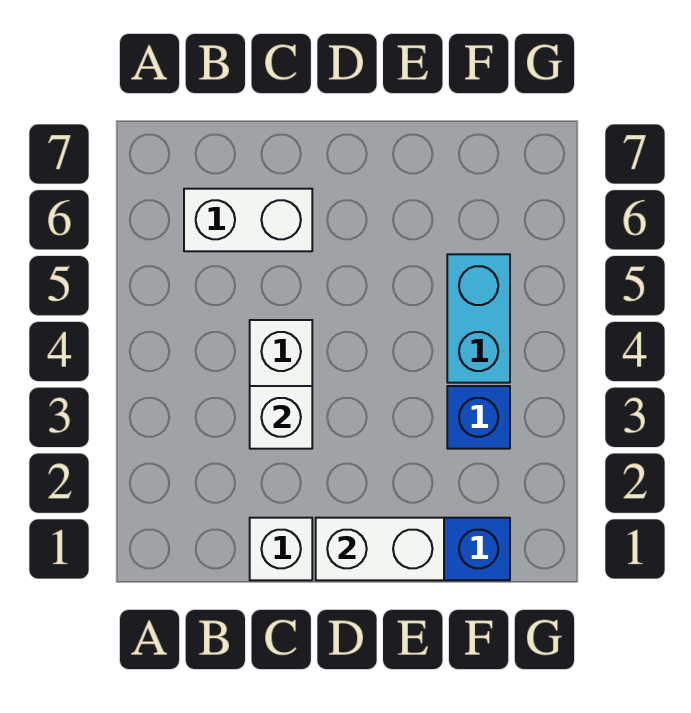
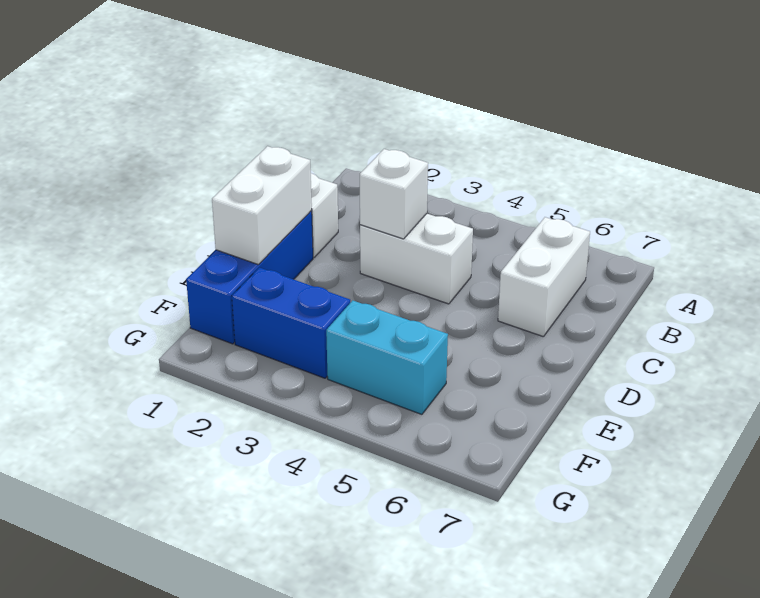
blue brick F3 level 1 -> blue brick F2:F3 level 1

